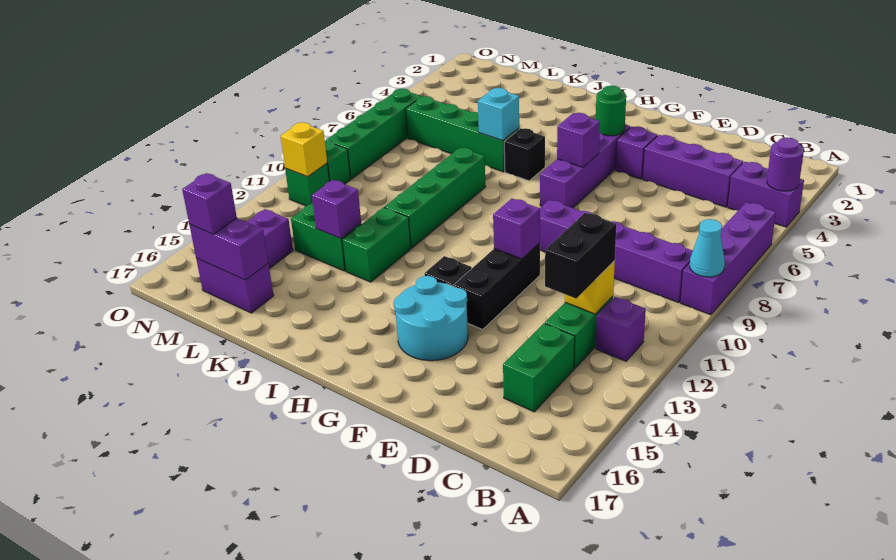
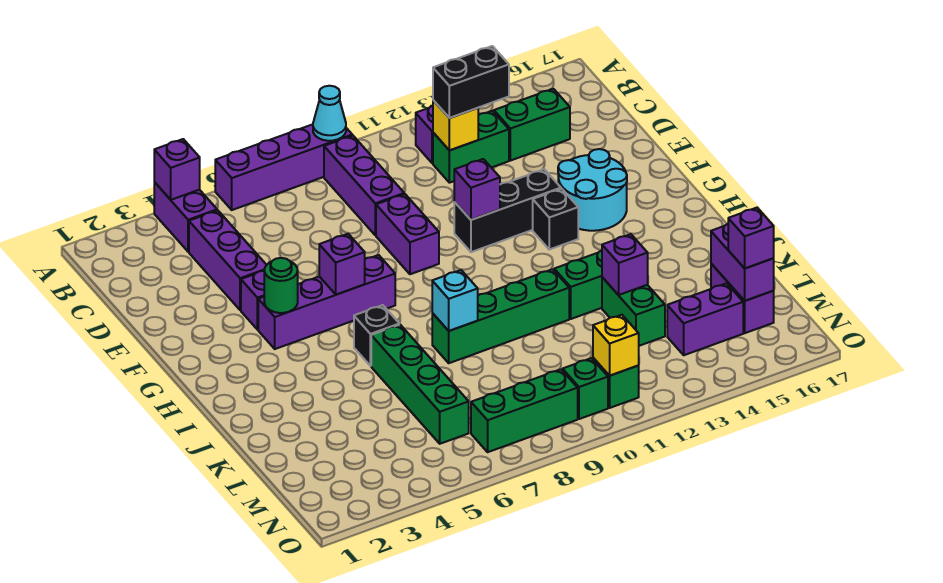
purple round brick A4 level 2 -> purple brick A4 level 2
cyan brick J6 level 2 -> cyan brick J8 level 2
green brick N6:N9 level 1 -> green brick N7:N9 level 1

